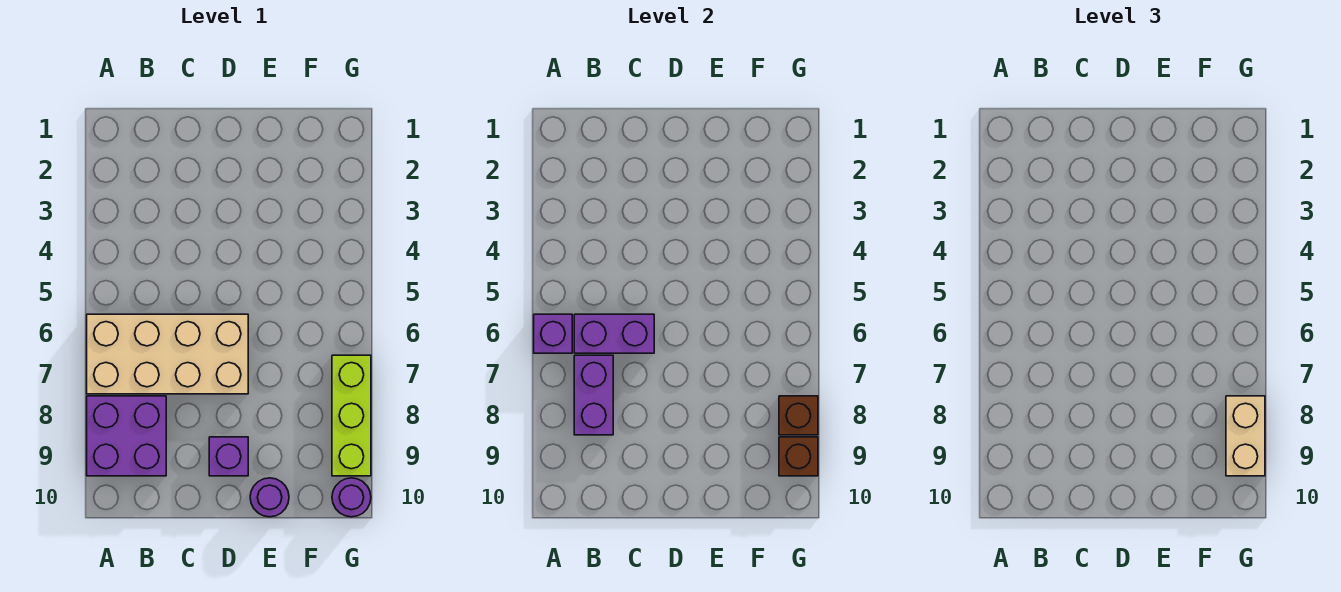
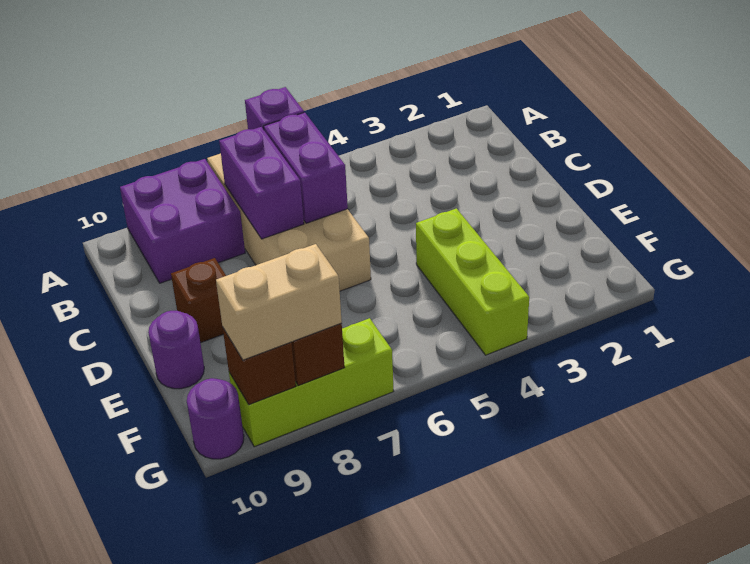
purple brick B7:B8 level 2 -> purple brick B7:C7 level 2
purple brick D9 level 1 -> brown brick D9 level 1
none -> lime brick E4:G4 level 1

